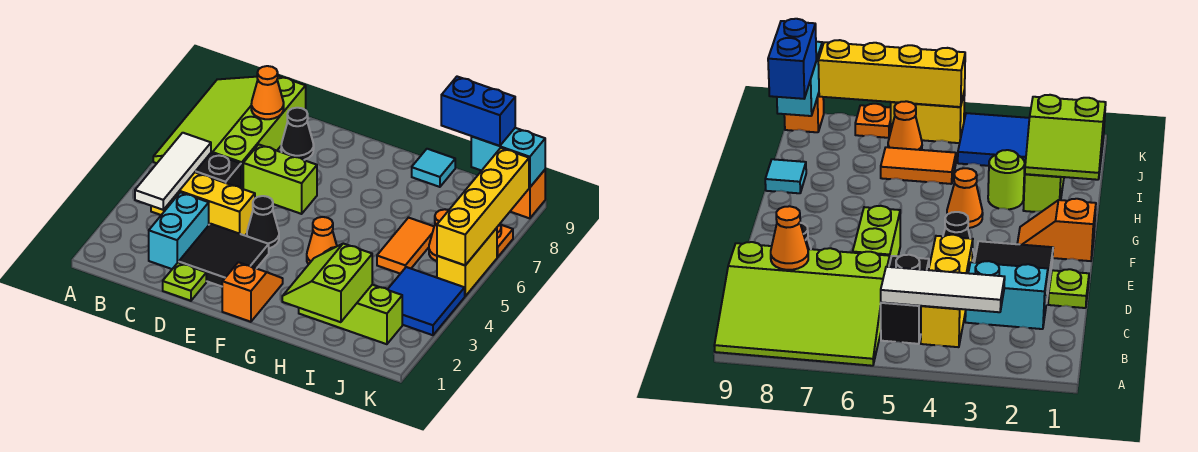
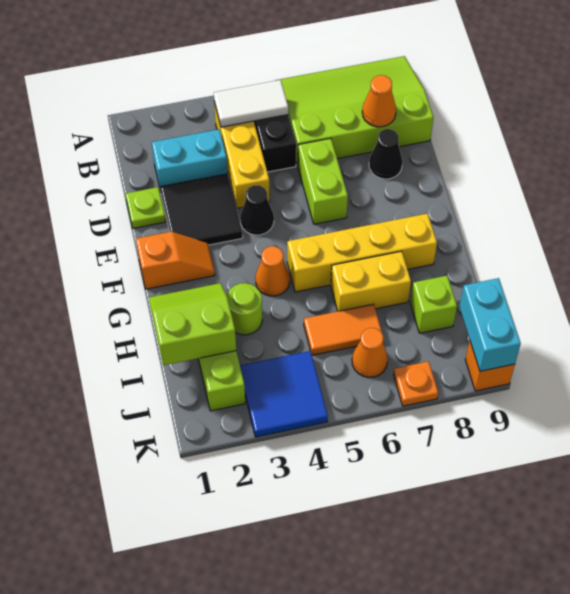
white tile B3:B5 level 2 -> white tile B4:B5 level 2
cyan tile H9 level 1 -> none
none -> lime brick I8 level 1
blue brick I9:J9 level 3 -> none
yellow brick K5:K6 level 1 -> yellow brick H6:H7 level 1
yellow brick K5:K8 level 2 -> yellow brick G5:G8 level 1

